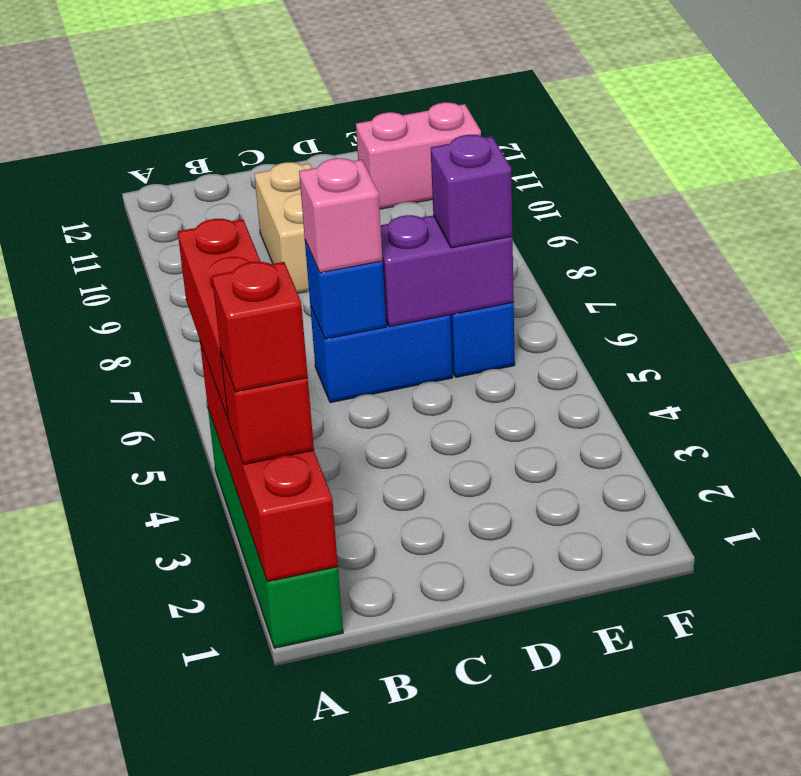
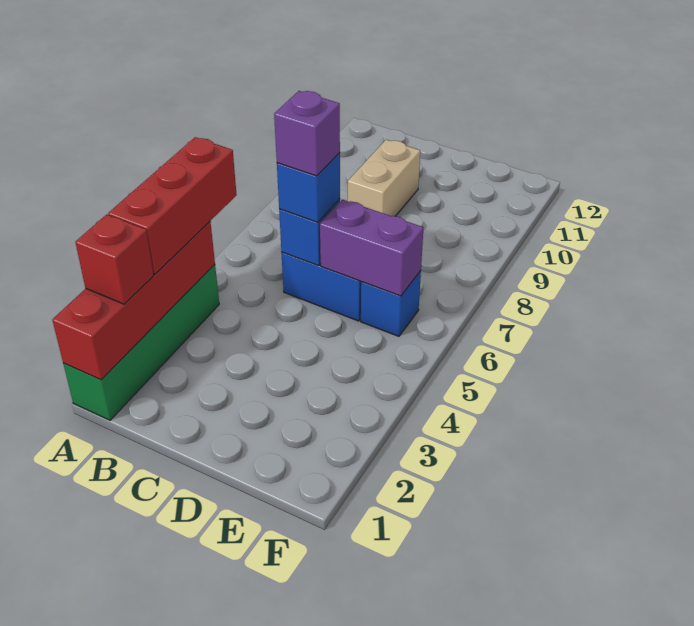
red brick A2 level 4 -> none
pink brick C6 level 3 -> blue brick C6 level 3
purple brick E6 level 3 -> purple brick C6 level 4
pink brick E11:F11 level 1 -> none

